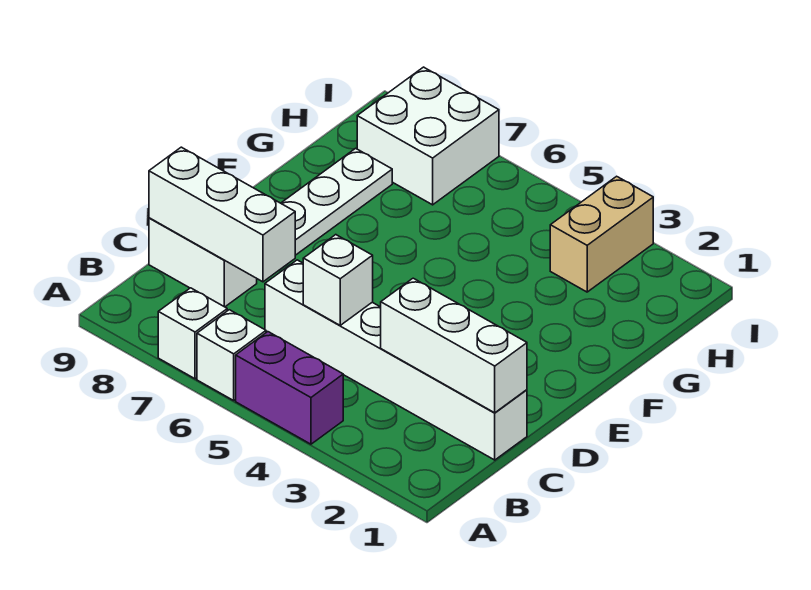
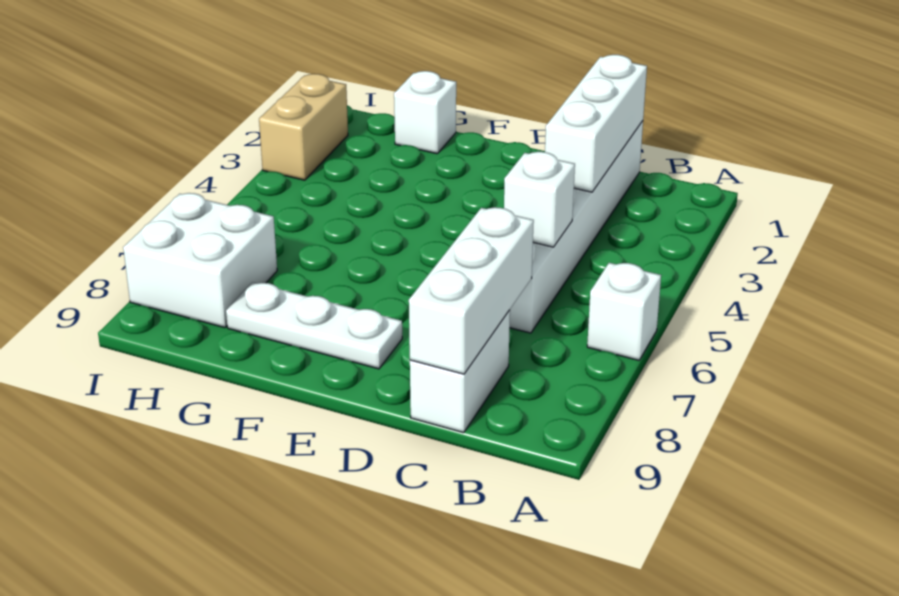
purple brick A4:A5 level 1 -> none
white brick A7 level 1 -> white brick G1 level 1
tan brick H3:I3 level 1 -> tan brick I2:I3 level 1

